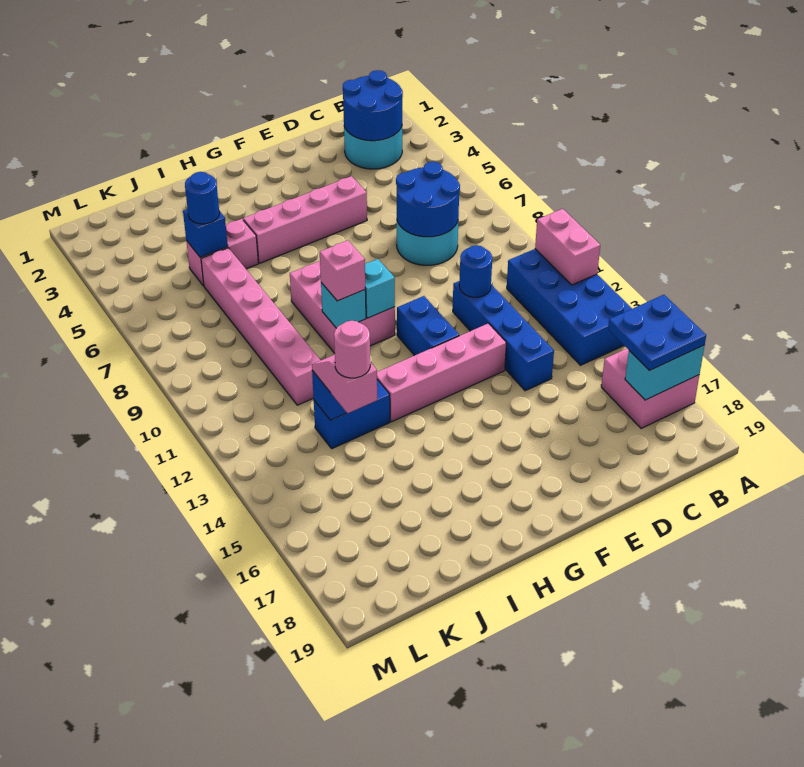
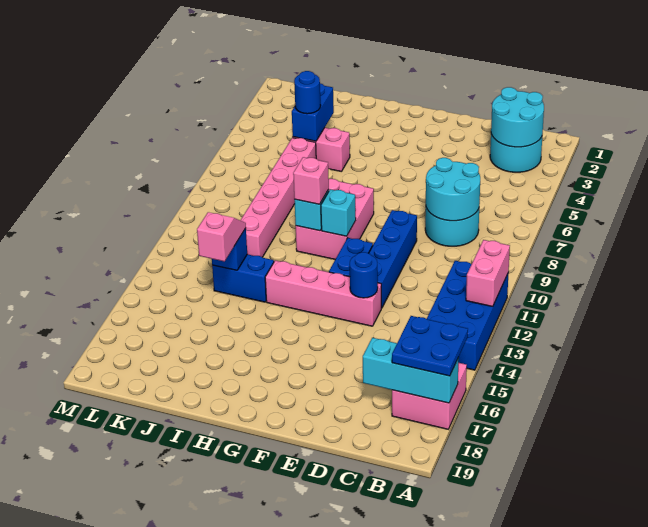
cyan brick A17:B17 level 2 -> cyan brick A17:C17 level 2
blue round brick B2:C3 level 2 -> cyan round brick B2:C3 level 2
blue round brick C7:D8 level 2 -> cyan round brick C7:D8 level 2
blue brick D11:D14 level 1 -> blue brick E9:E12 level 1
blue round brick D11 level 2 -> blue round brick E13 level 2
pink brick E5:H5 level 1 -> none
blue brick J5 level 2 -> blue brick J4:J5 level 2
pink round brick J14 level 4 -> none

